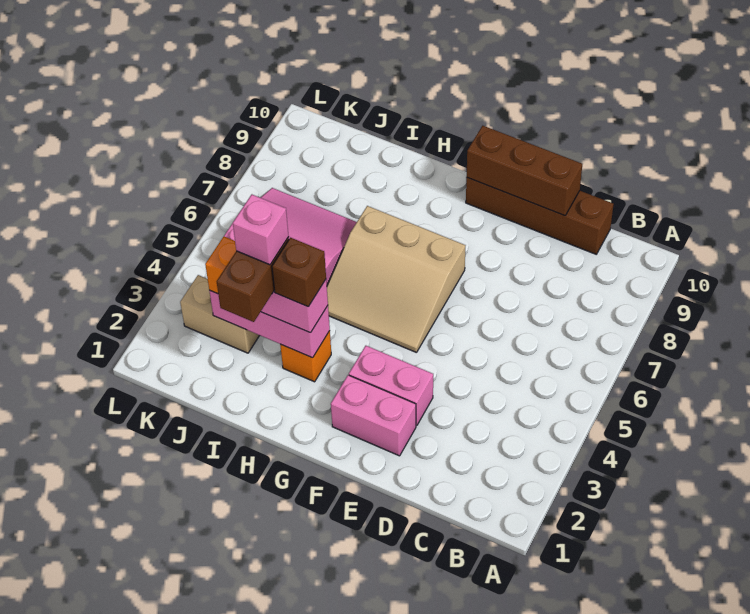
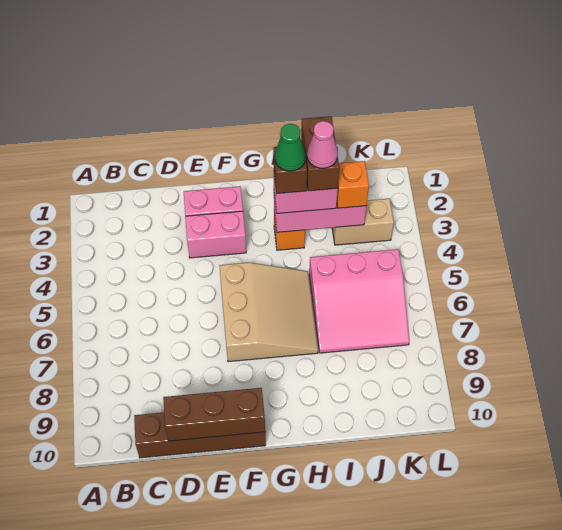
tan slope F5:H7 level 1 top 7 -> tan slope F5:H7 level 1 top F
none -> green cone H3 level 5
pink brick I3 level 5 -> pink cone I3 level 5

